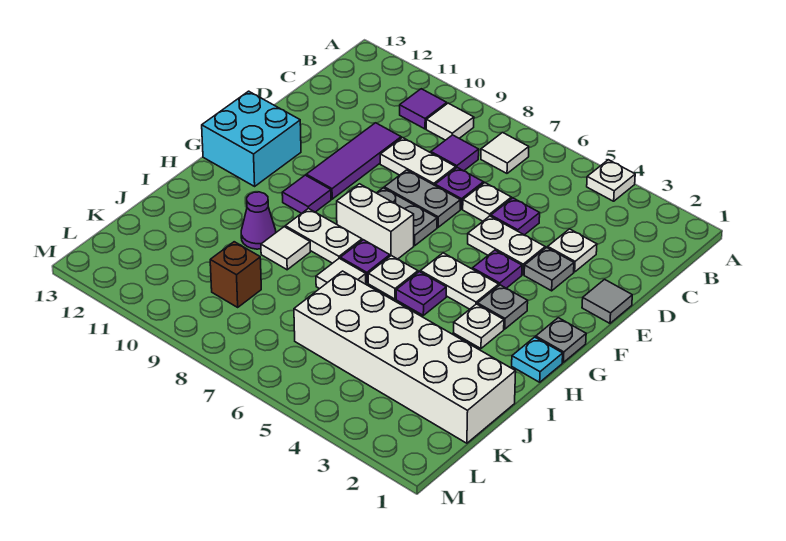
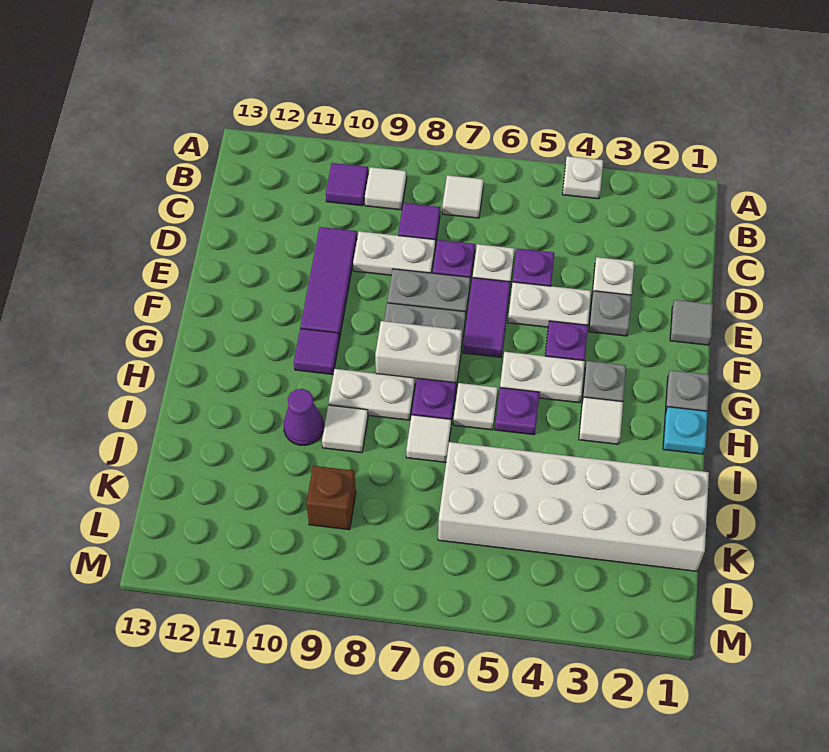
none -> purple tile E6:F6 level 1
cyan brick F12:G13 level 1 -> none
white plate H3 level 1 -> white tile H3 level 1

